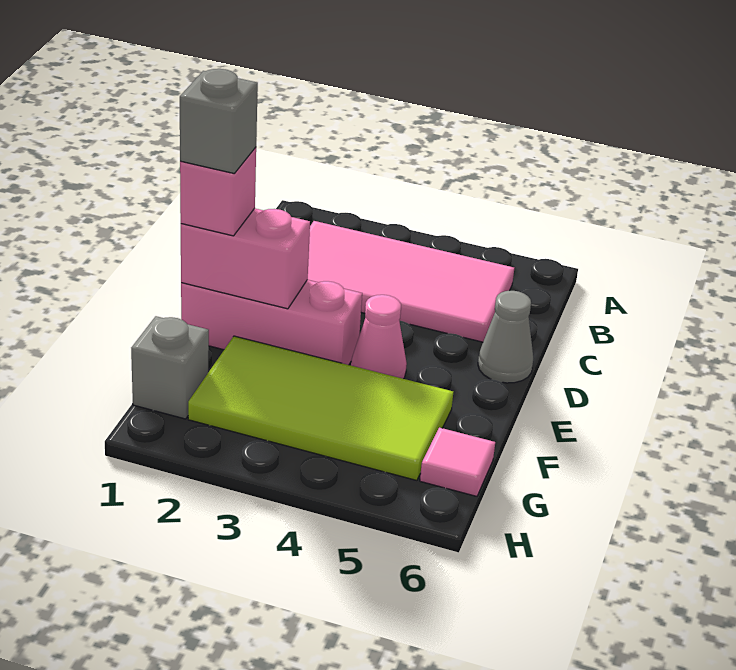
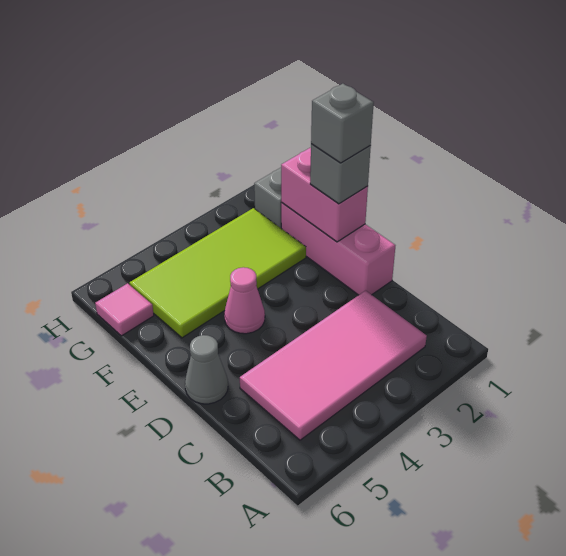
pink brick E1:E3 level 1 -> pink brick D1:F1 level 1
pink brick E1:E2 level 2 -> pink brick E1:F1 level 2
pink brick E1 level 3 -> grey brick E1 level 3

